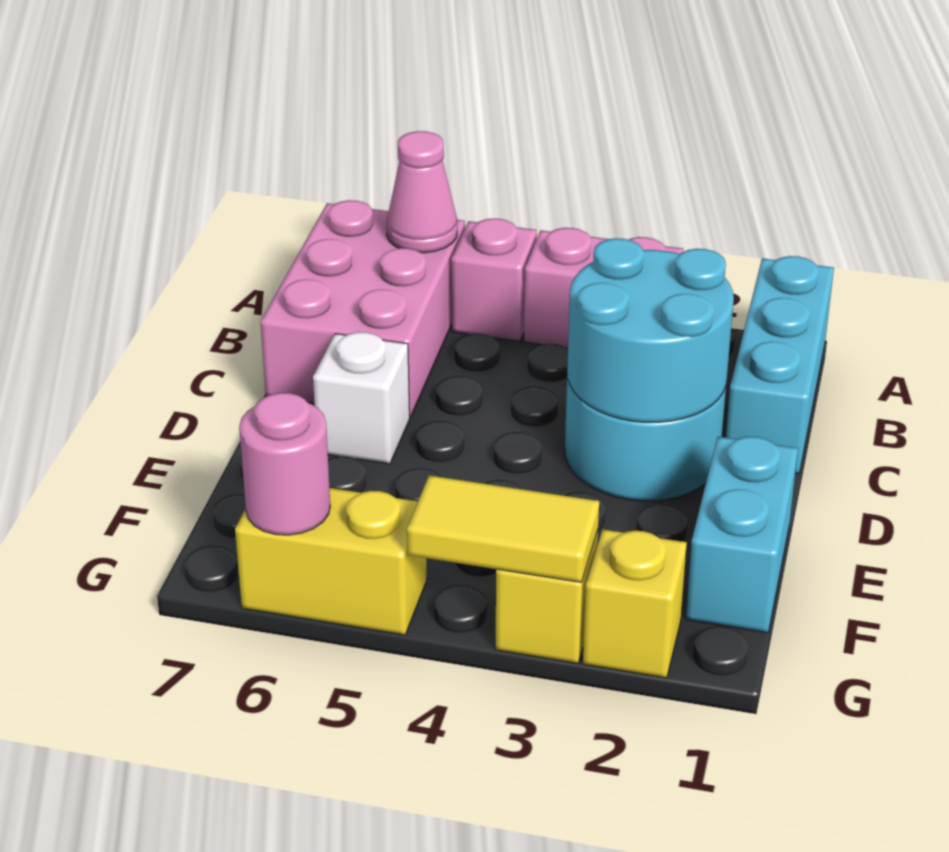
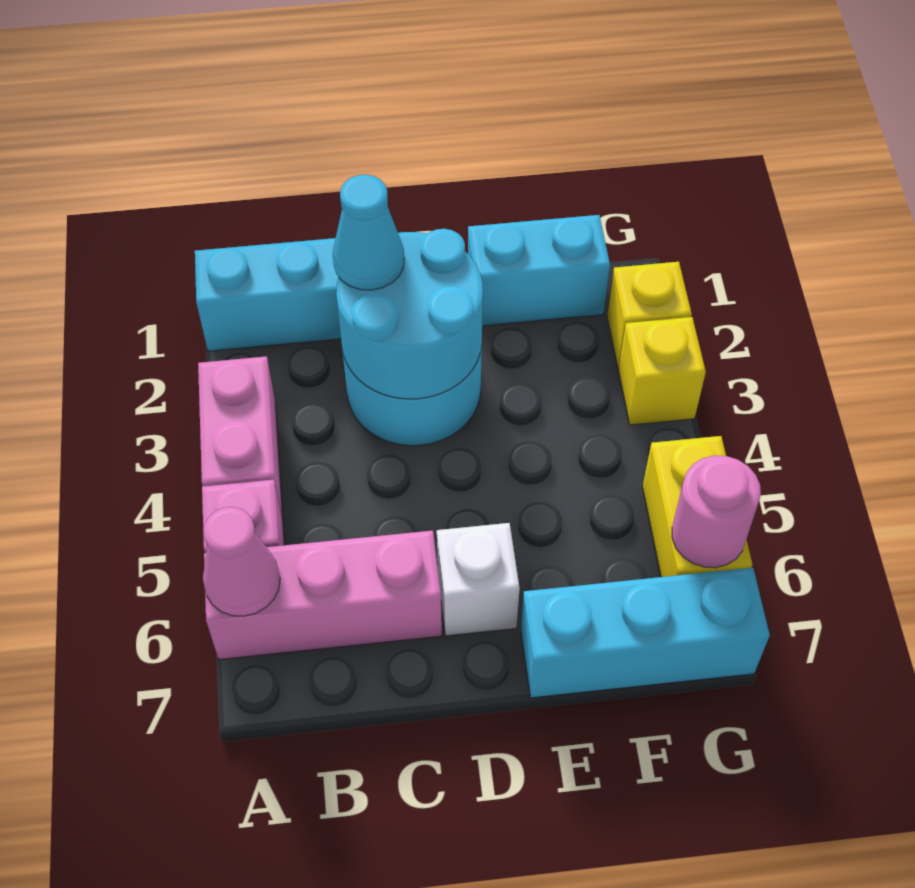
pink brick A6:C7 level 1 -> pink brick A6:C6 level 1
none -> cyan cone C2 level 3
none -> cyan brick E7:G7 level 1
yellow tile G3:G4 level 2 -> none

